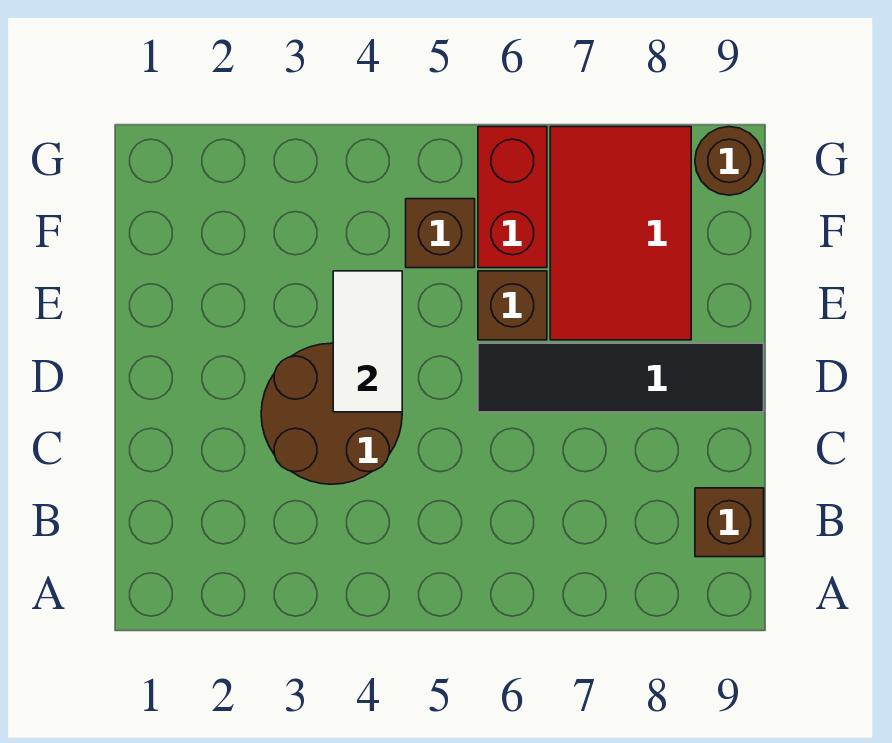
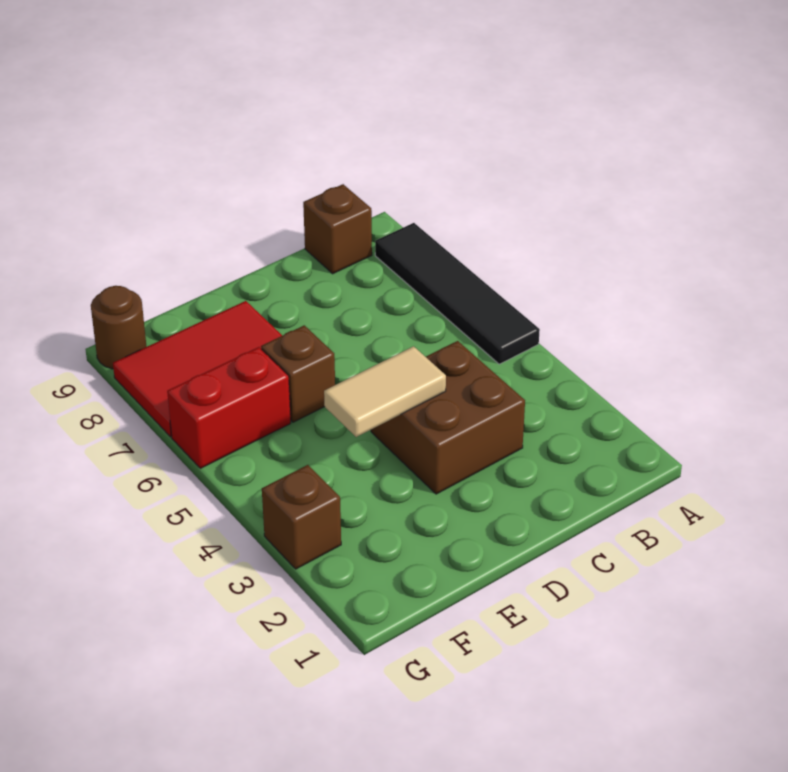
brown round brick C3:D4 level 1 -> brown brick C3:D4 level 1
white tile D4:E4 level 2 -> tan tile D4:E4 level 2
black tile D6:D9 level 1 -> black tile A5:A8 level 1
brown brick F5 level 1 -> brown brick G3 level 1

